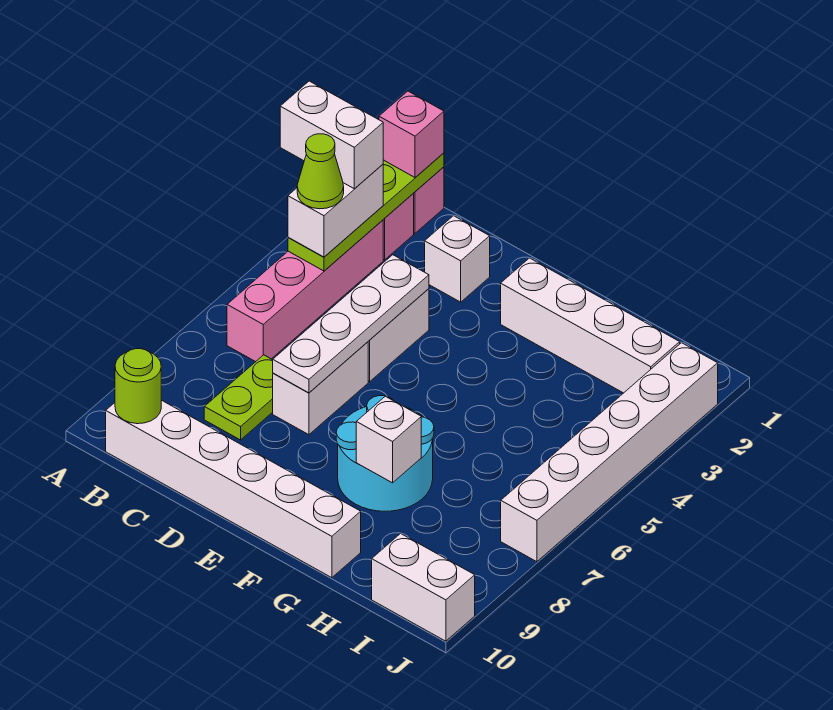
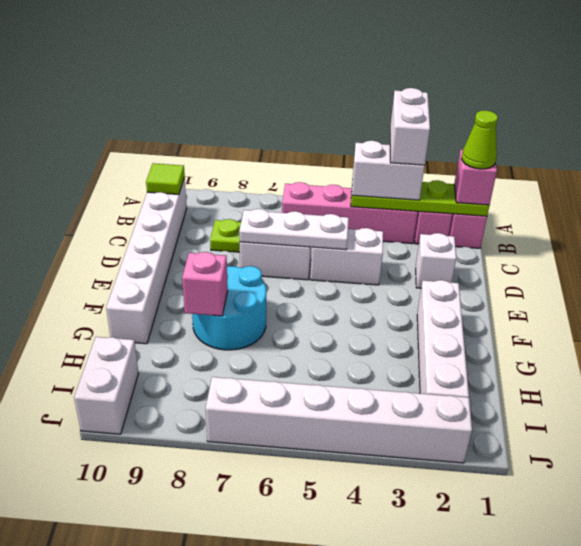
lime cone B4 level 4 -> lime cone B1 level 4
lime round brick B10 level 2 -> lime tile B10 level 2
white plate D4:D7 level 2 -> white plate D5:D7 level 2
white brick G8 level 2 -> pink brick G8 level 2

